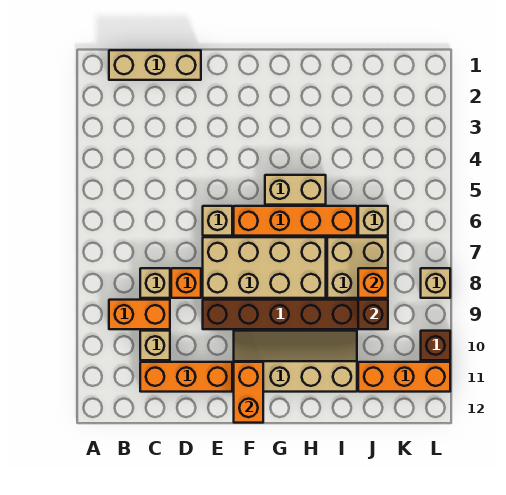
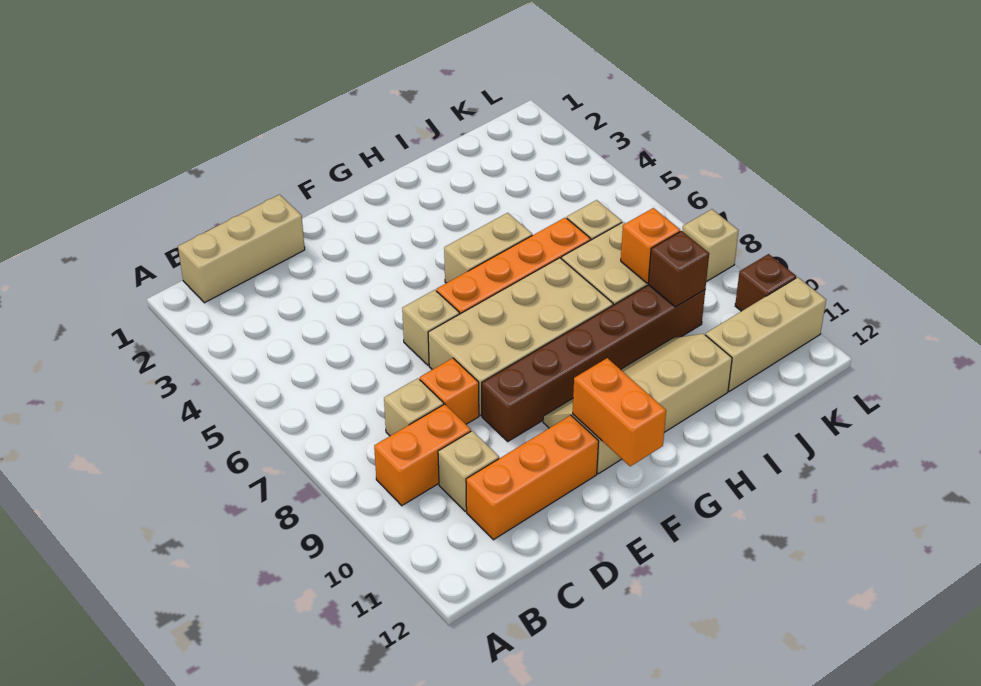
orange brick J11:L11 level 1 -> tan brick J11:L11 level 1

